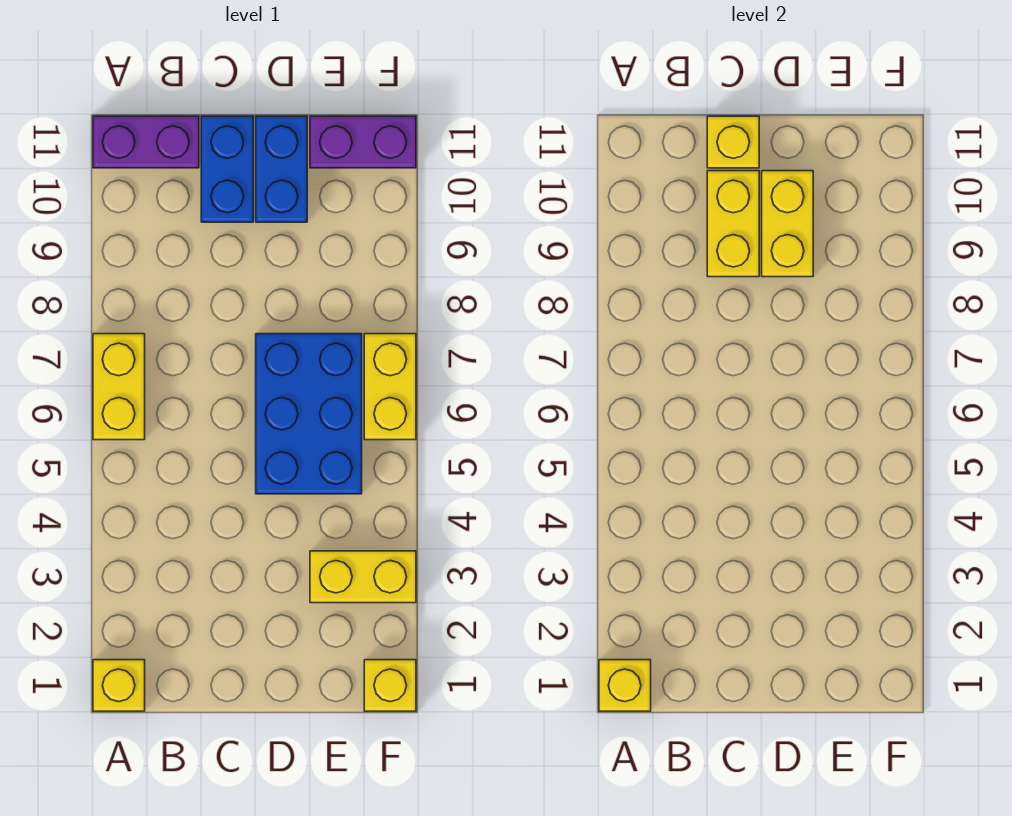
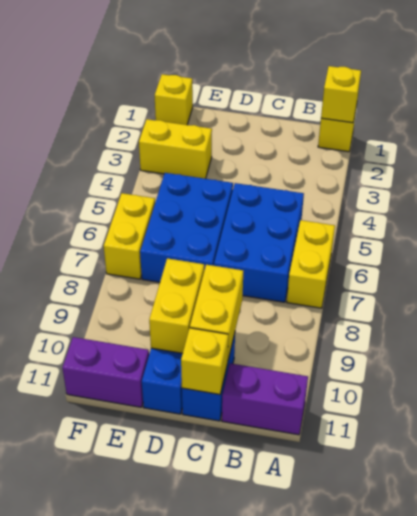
none -> blue brick B5:C7 level 1

